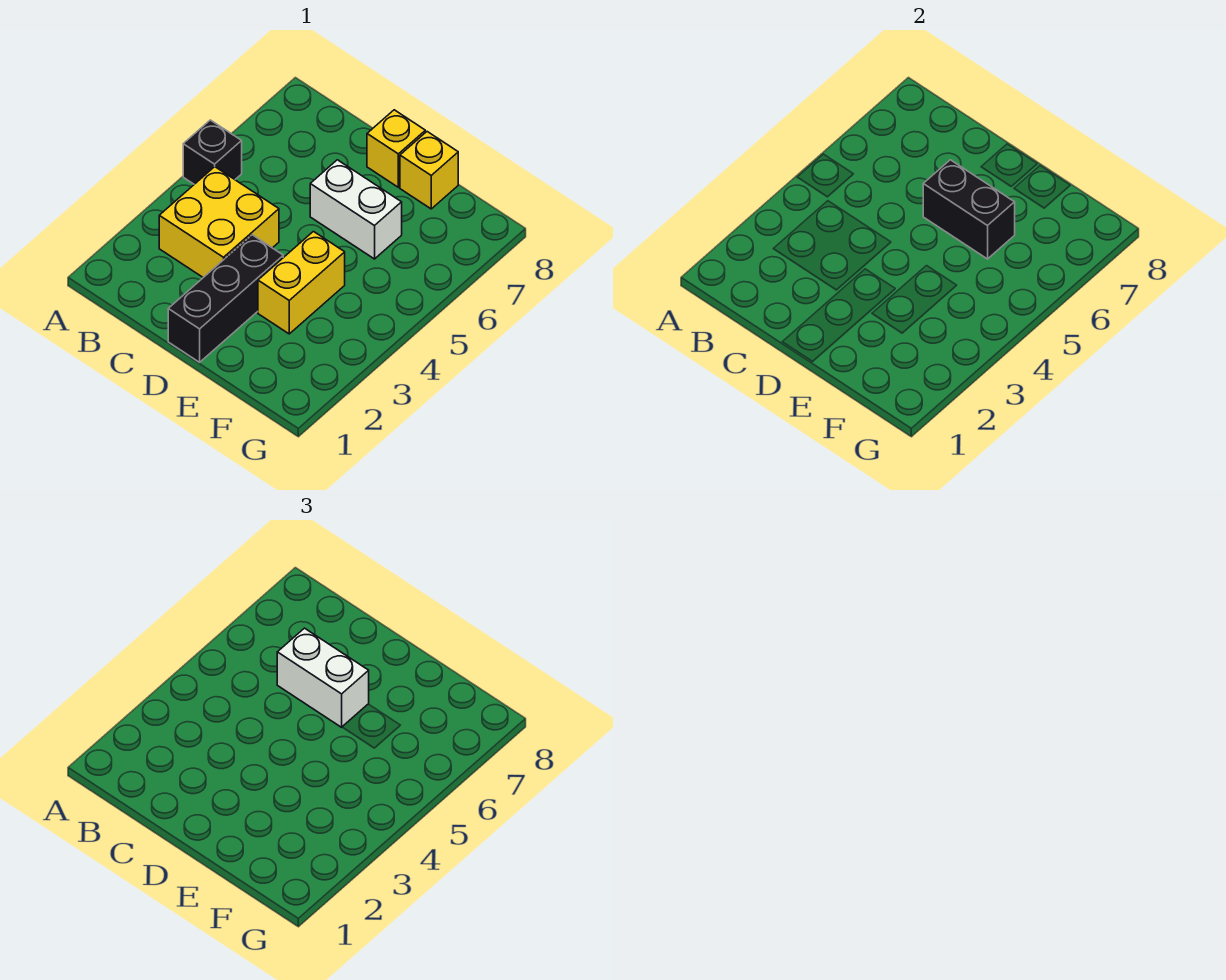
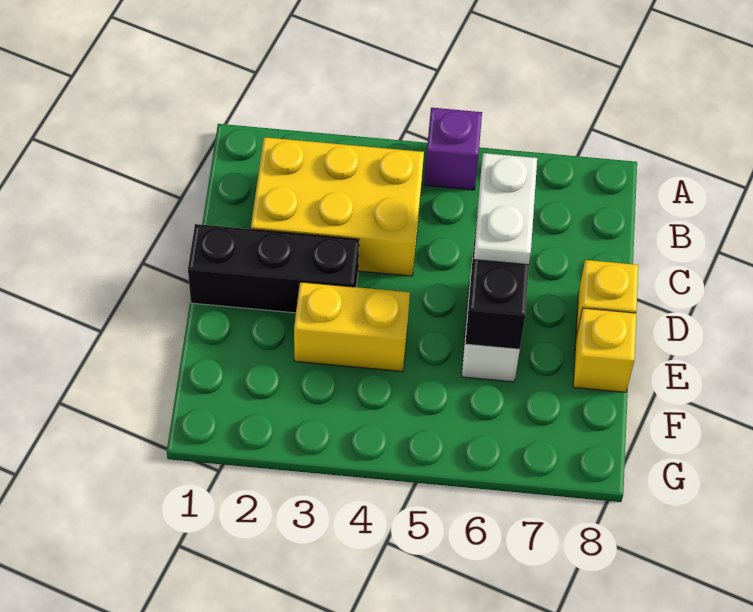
black brick A5 level 1 -> purple brick A5 level 1
yellow brick B3:C4 level 1 -> yellow brick B2:C4 level 1
white brick C6:D6 level 3 -> white plate C6:D6 level 3

